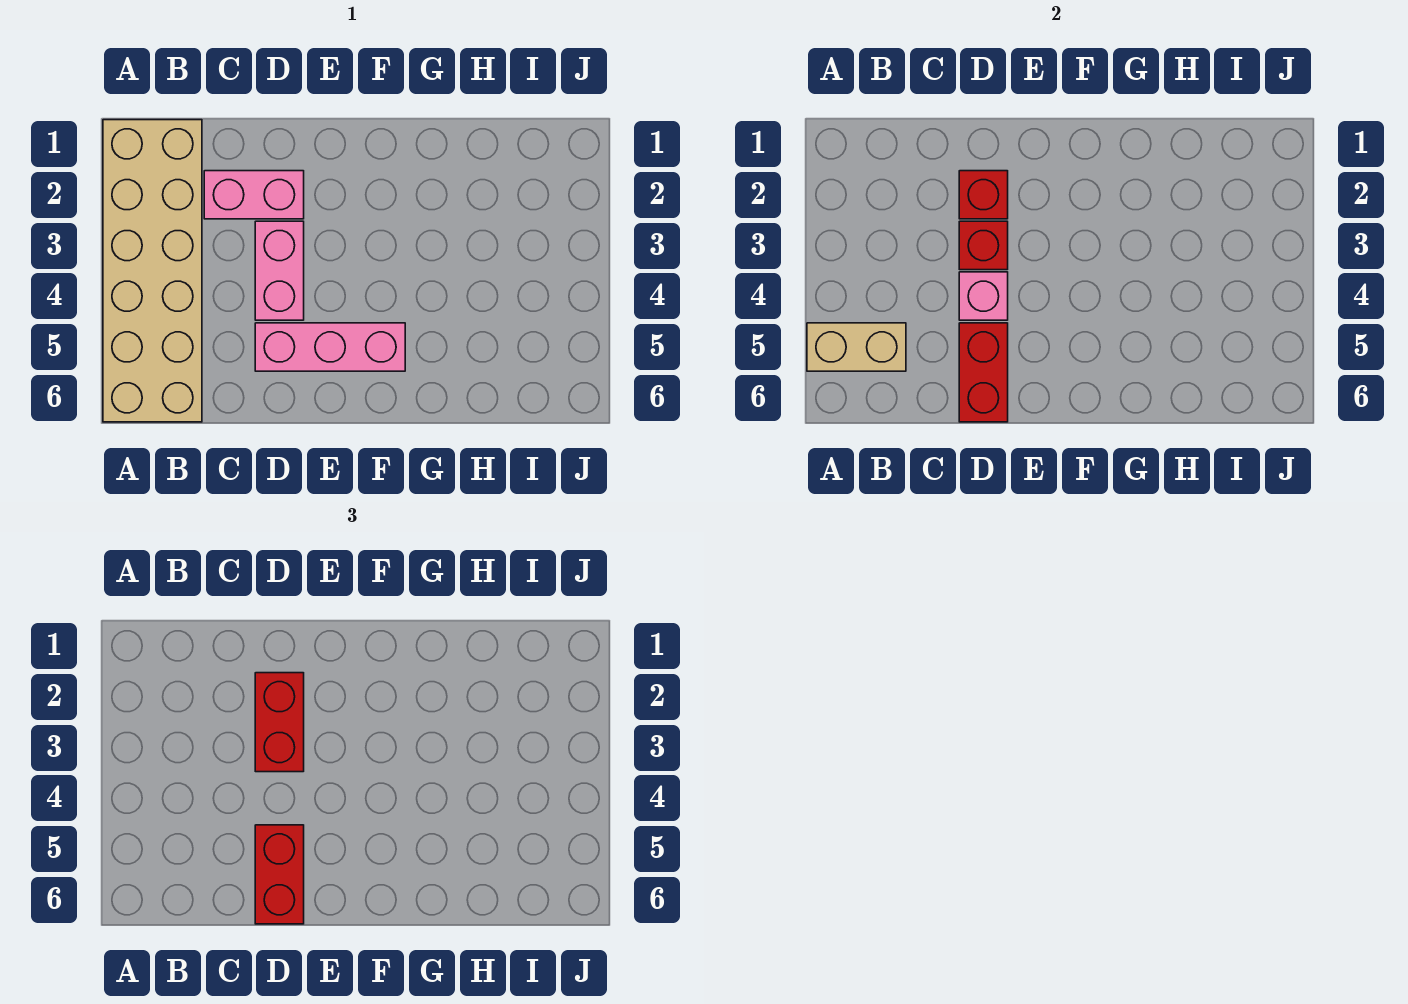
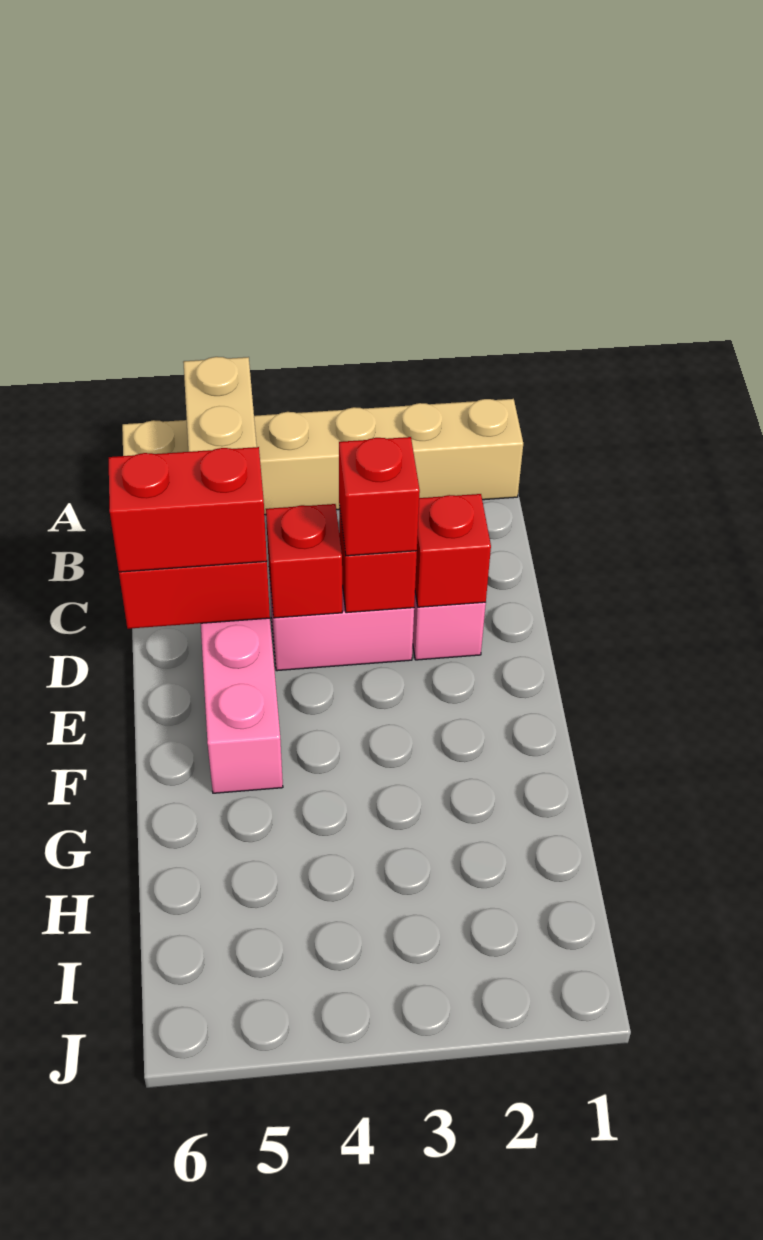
tan brick A1:B6 level 1 -> tan brick A1:A6 level 1
red brick D2:D3 level 3 -> red brick D3 level 3
pink brick D4 level 2 -> red brick D4 level 2

